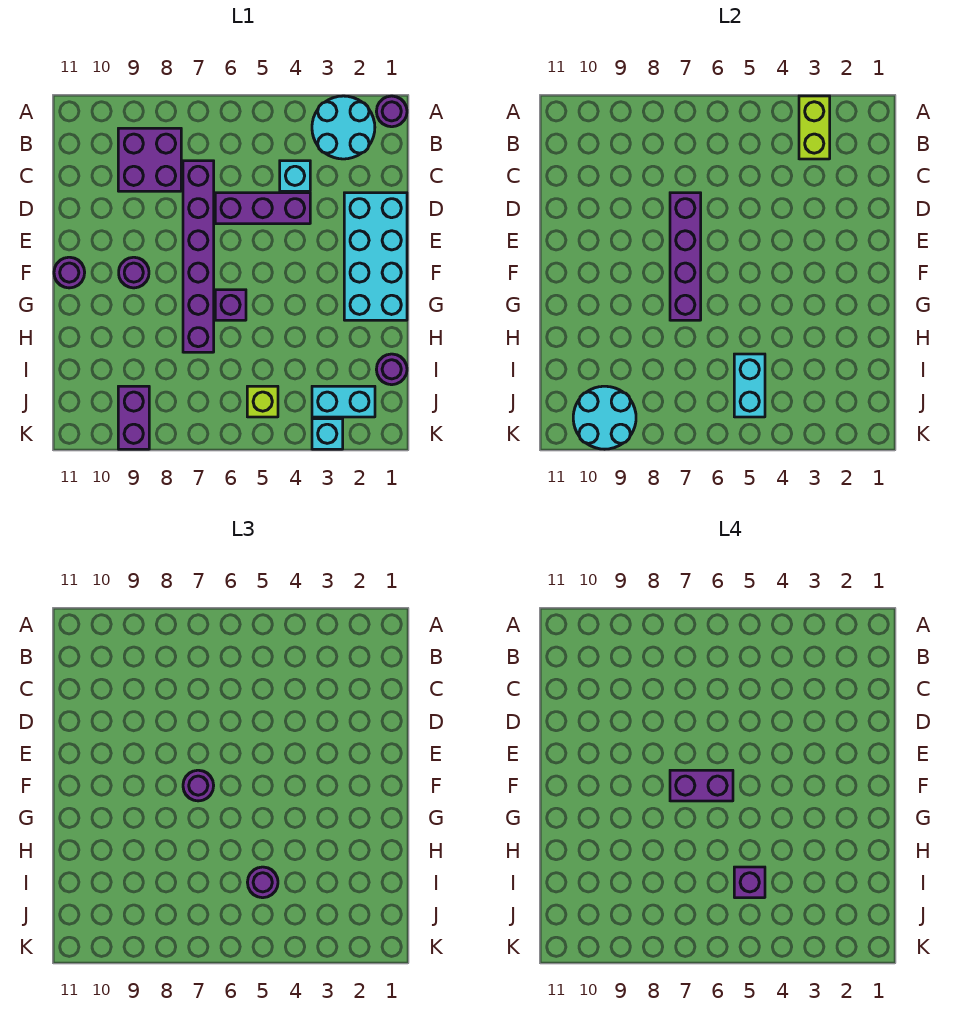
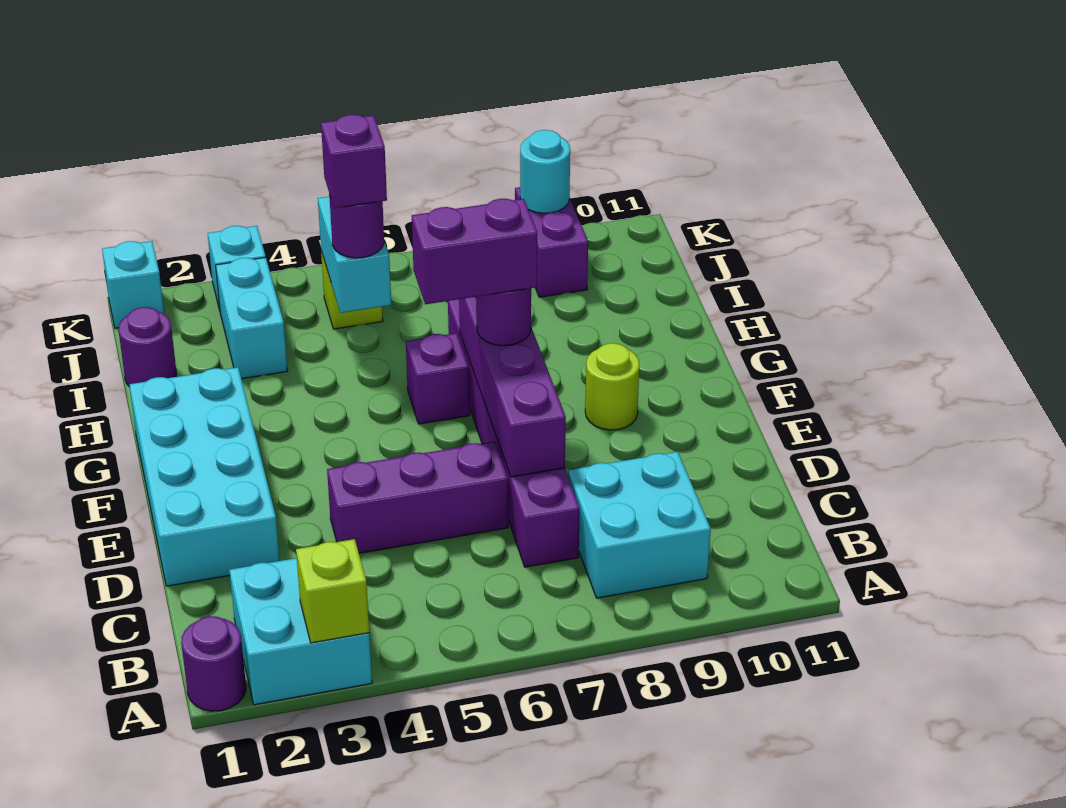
cyan round brick A2:B3 level 1 -> cyan brick A2:B3 level 1
lime brick A3:B3 level 2 -> lime brick A3 level 2
purple brick B8:C9 level 1 -> cyan brick B8:C9 level 1
cyan brick C4 level 1 -> cyan brick K1 level 1
purple round brick F9 level 1 -> lime round brick F9 level 1
purple round brick F11 level 1 -> none
cyan brick J2:J3 level 1 -> cyan brick I3:J3 level 1
cyan round brick J9:K10 level 2 -> cyan round brick K9 level 2

